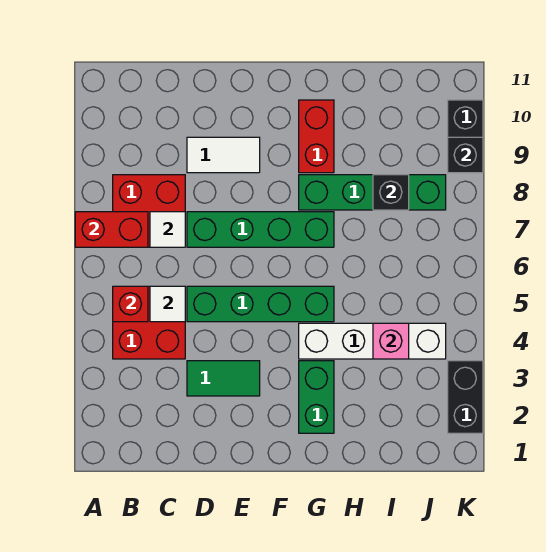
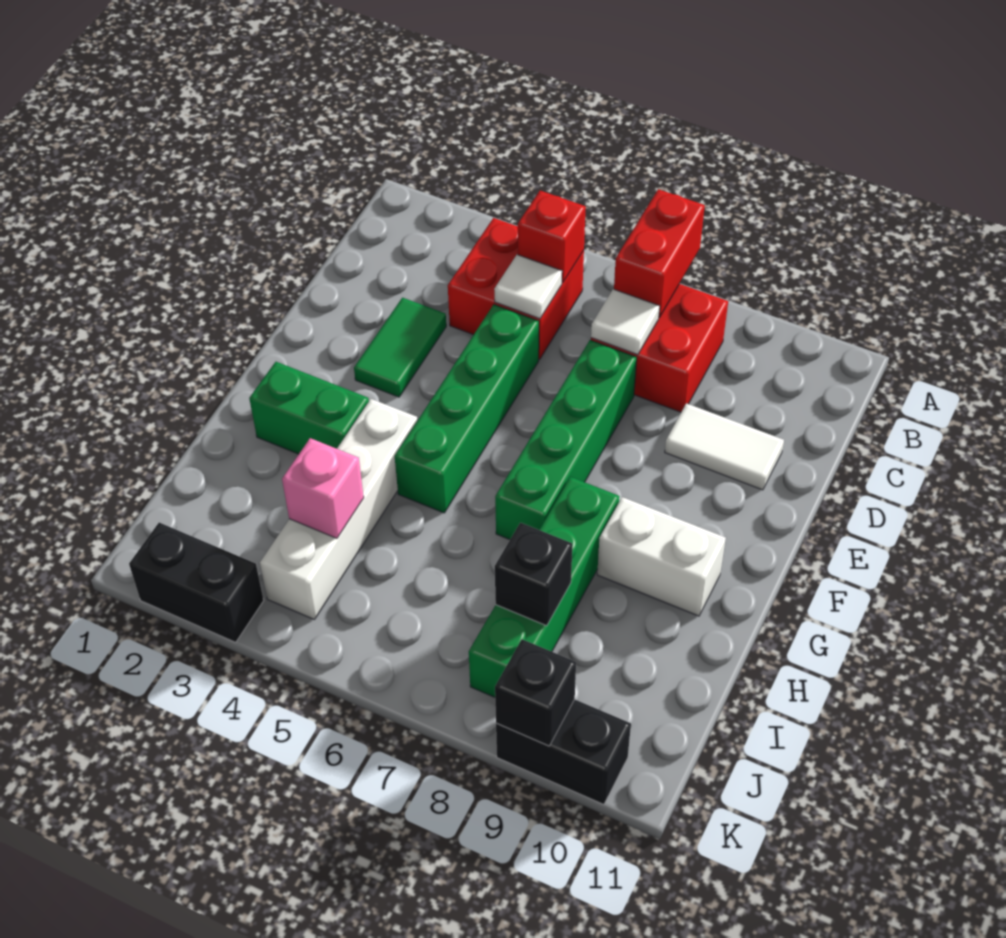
white tile D9:E9 level 1 -> white tile D9:D10 level 1
red brick G9:G10 level 1 -> white brick G9:G10 level 1

